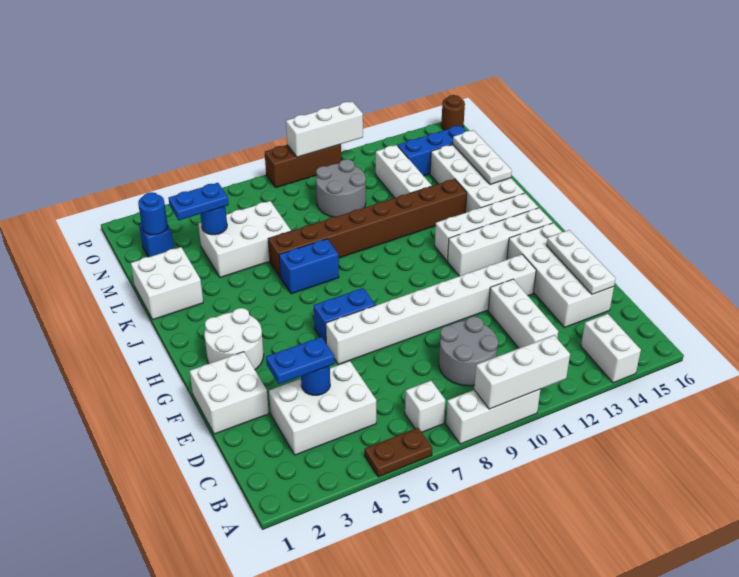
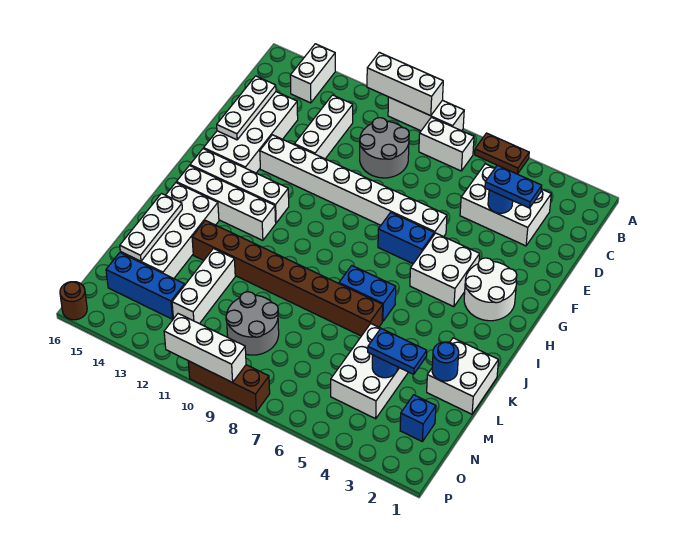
white brick B7 level 1 -> white brick B7:B8 level 1
white brick E1:F2 level 1 -> white brick G4:H5 level 1
white brick L4:M6 level 1 -> white brick L4:N5 level 1
blue round brick N2 level 2 -> blue round brick L2 level 2

